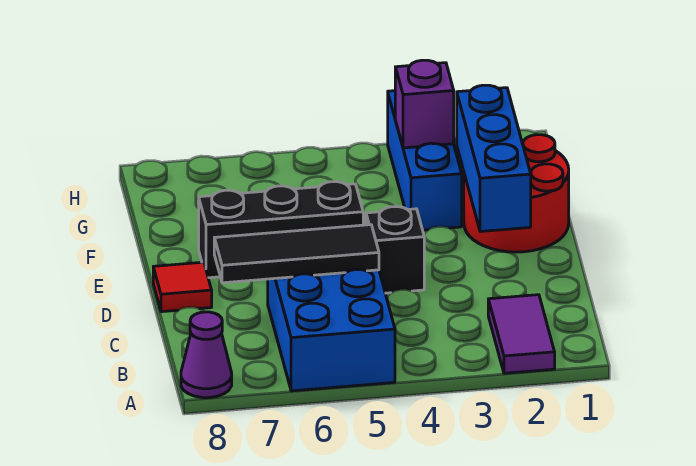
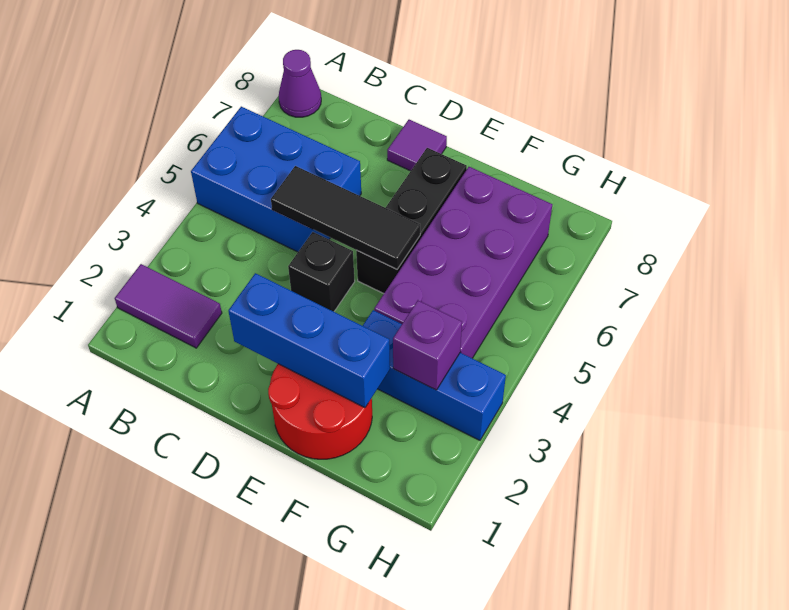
black tile C5:C7 level 2 -> black tile C5:E5 level 2
red tile D8 level 1 -> purple tile D8 level 1
none -> purple brick F4:G7 level 1

